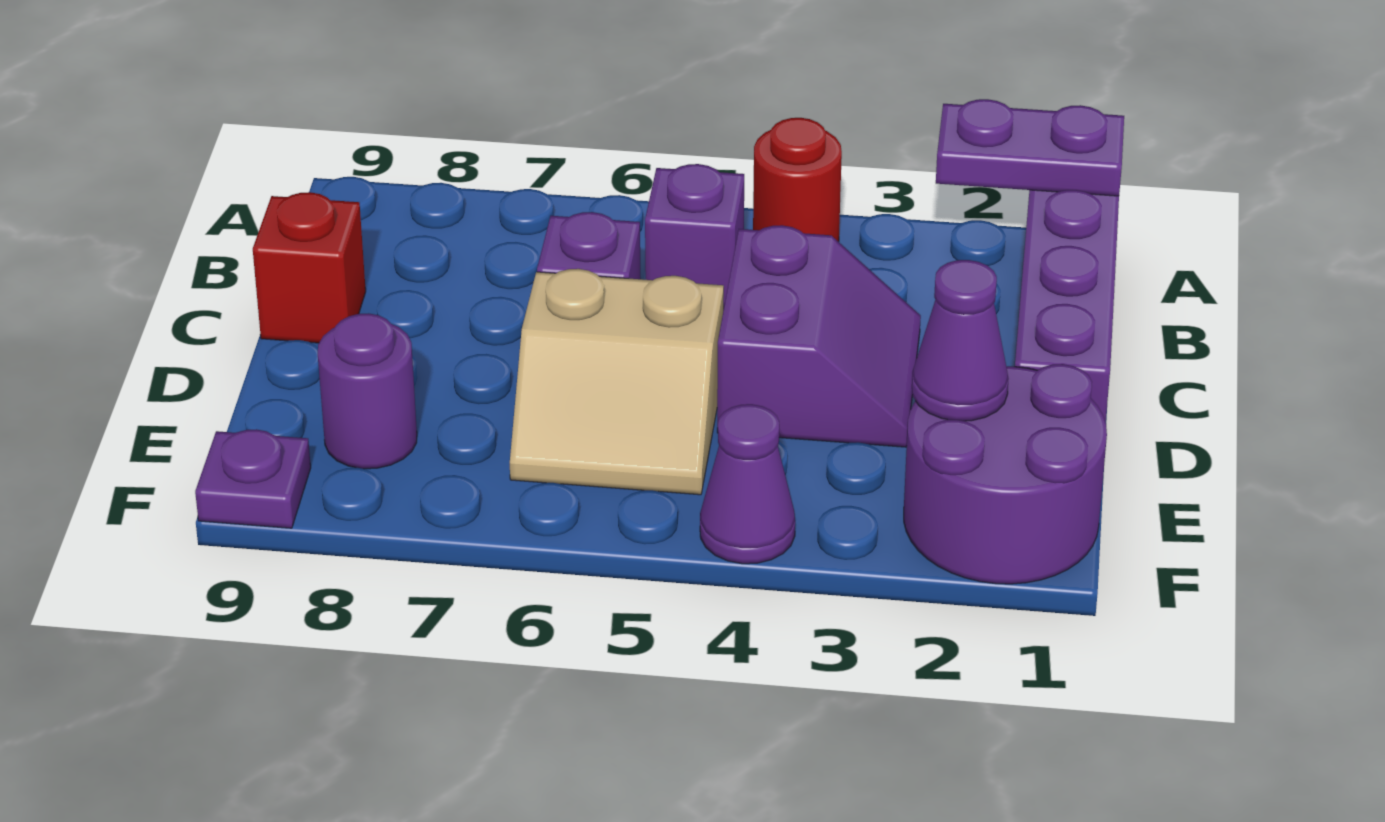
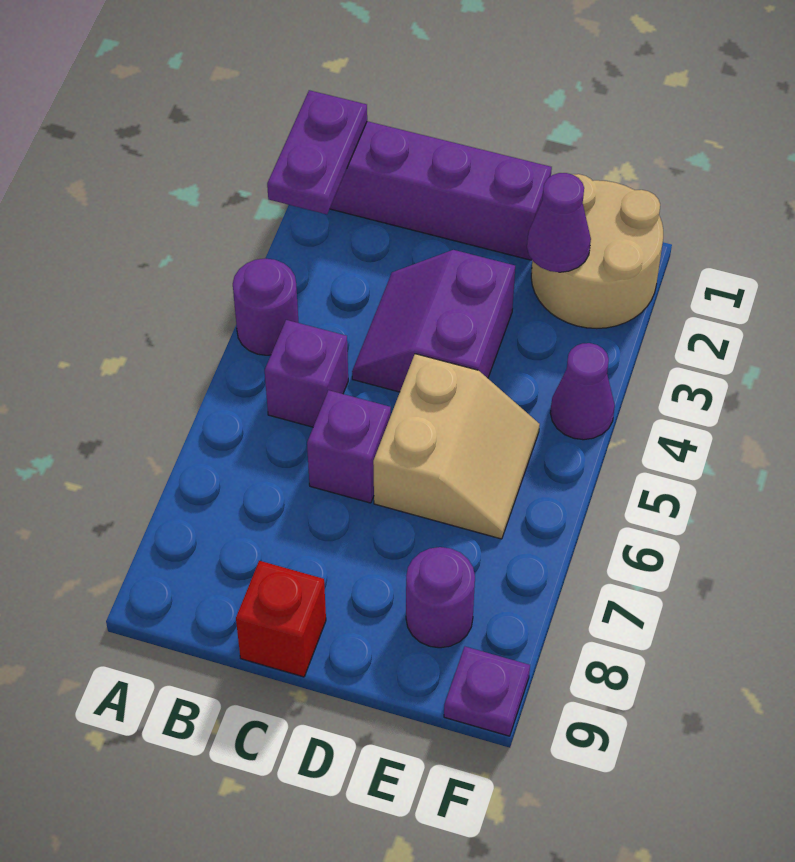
red round brick A4 level 1 -> purple round brick A4 level 1
purple slope C3:D4 level 1 top 4 -> purple slope C3:D4 level 1 top D
purple round brick E1:F2 level 1 -> tan round brick E1:F2 level 1

